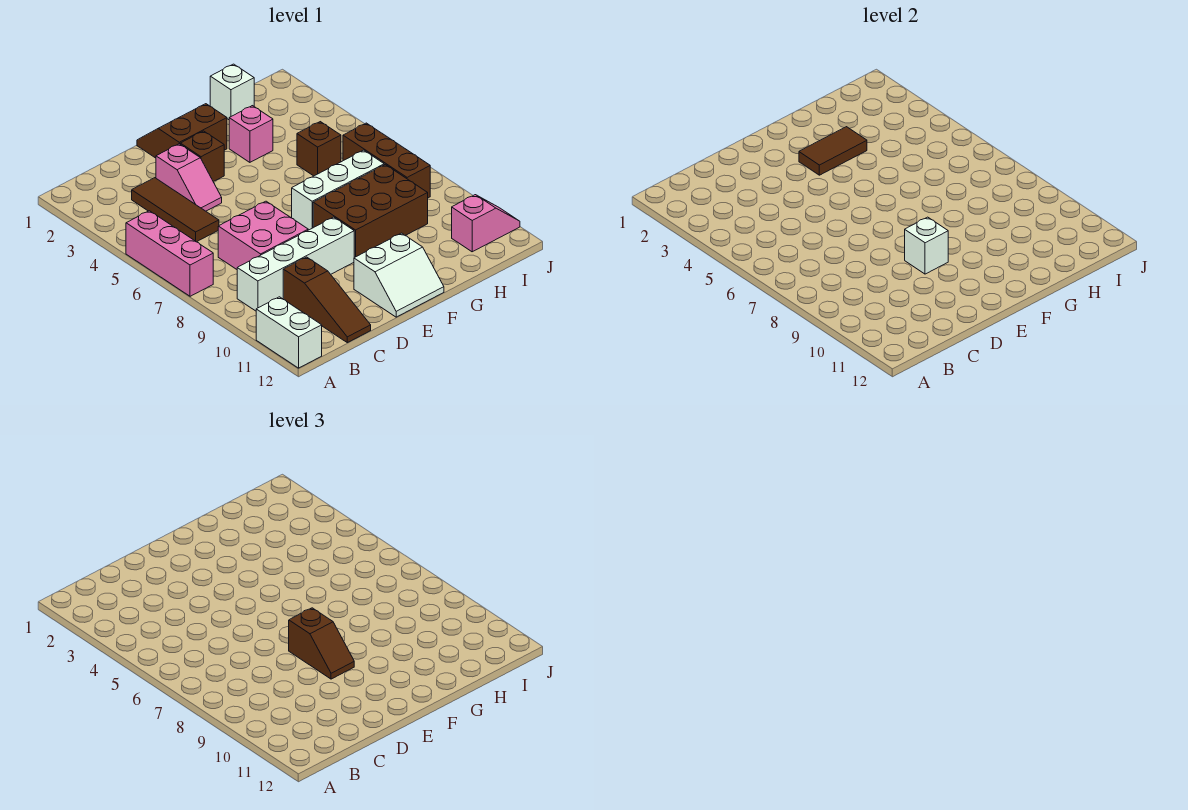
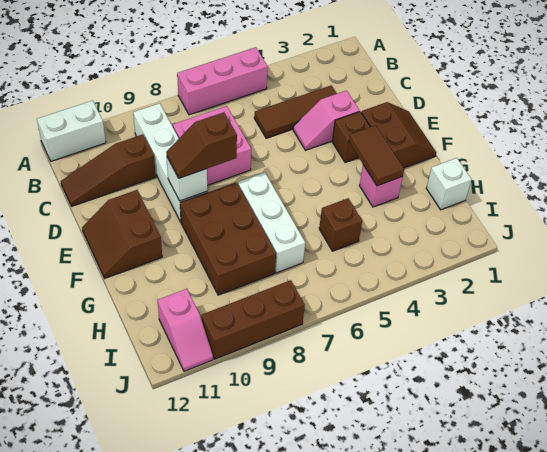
white slope E11:F12 level 1 top 11 -> brown slope E11:F12 level 1 top 11
brown brick I6:I8 level 1 -> brown brick J8:J10 level 1

